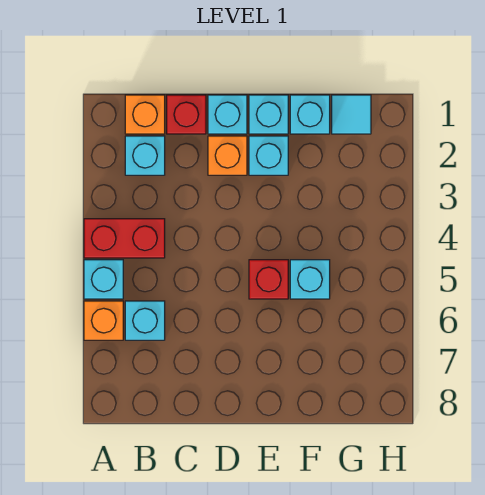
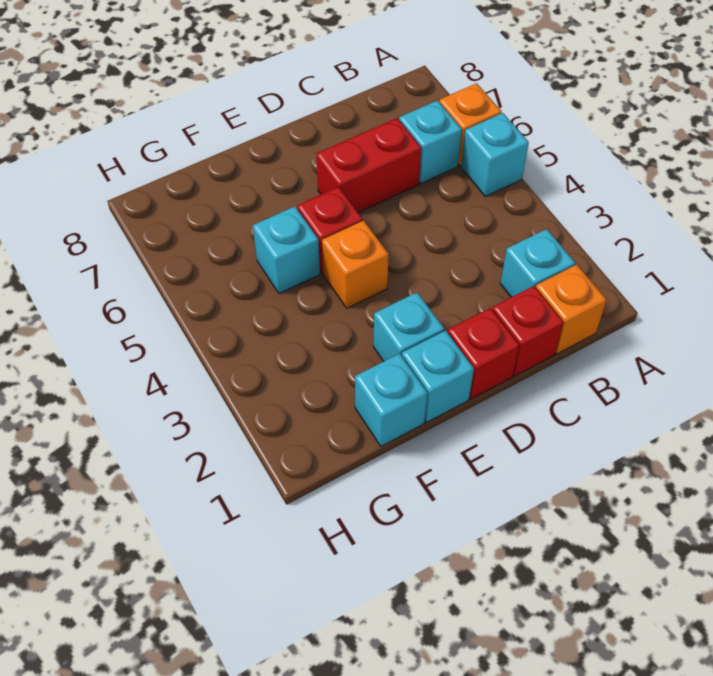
red brick A4:B4 level 1 -> red brick C6:D6 level 1
cyan brick D1 level 1 -> red brick D1 level 1
orange brick D2 level 1 -> orange brick E4 level 1
cyan tile G1 level 1 -> none

